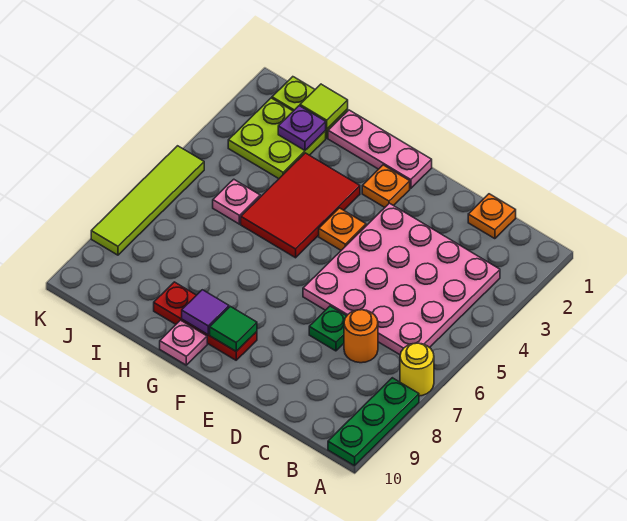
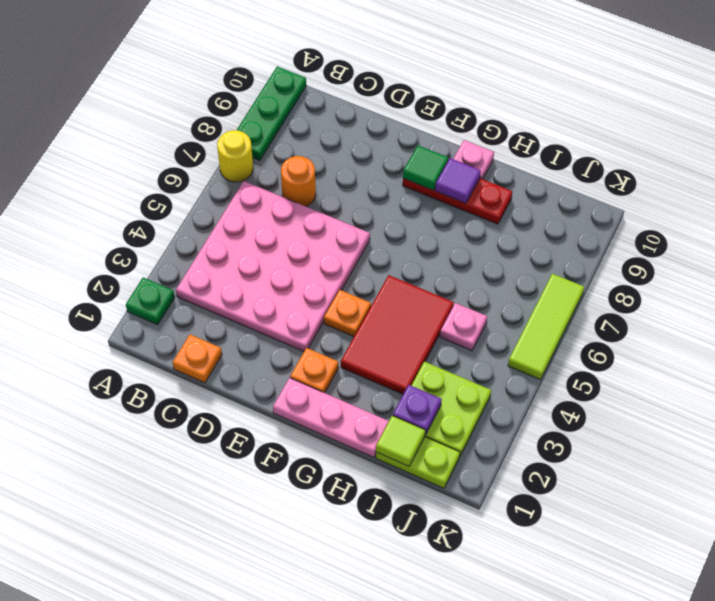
green plate D7 level 1 -> green plate A2 level 1
lime tile K5:K8 level 1 -> lime tile K5:K7 level 1

